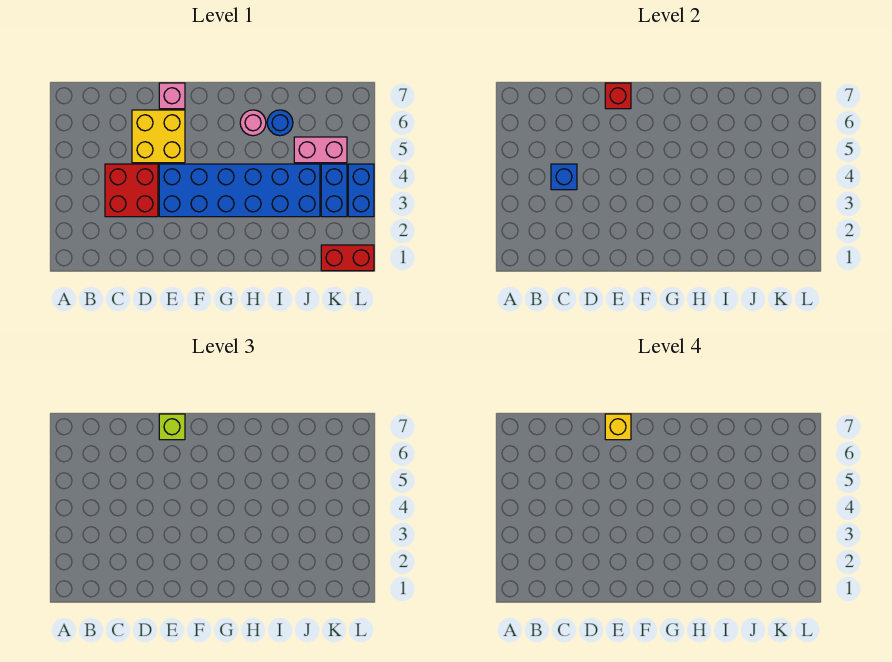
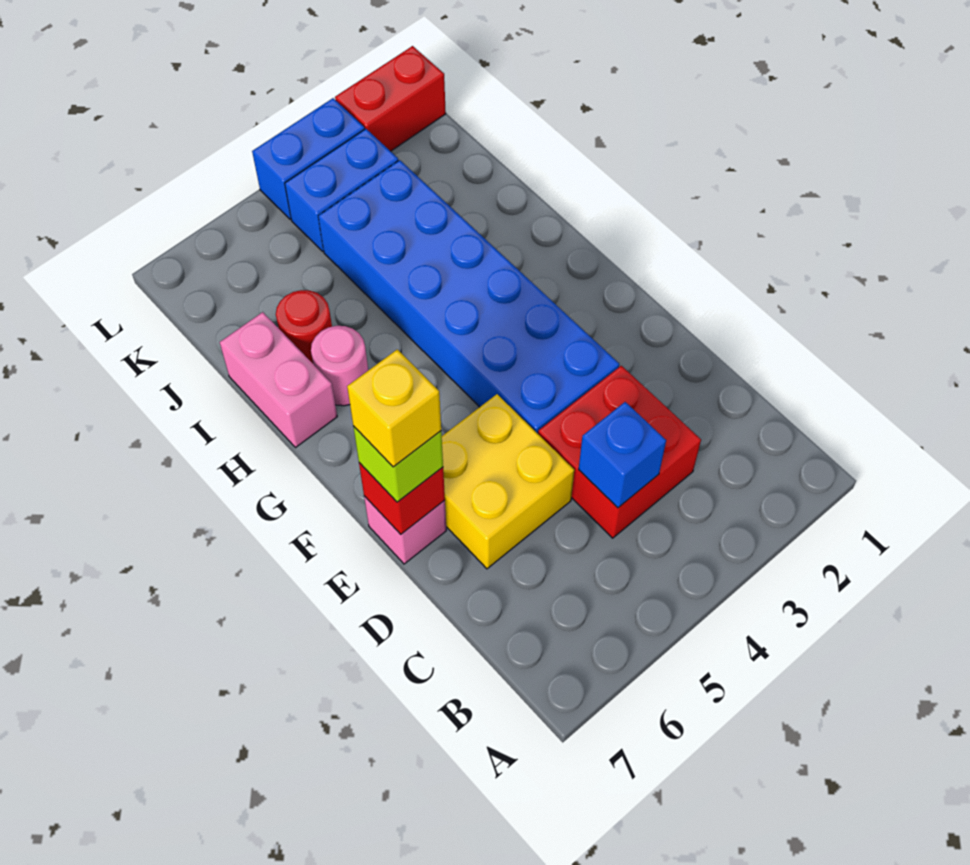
blue round brick I6 level 1 -> red round brick I6 level 1
pink brick J5:K5 level 1 -> pink brick H7:I7 level 1
red brick K1:L1 level 1 -> red brick L1:L2 level 1

